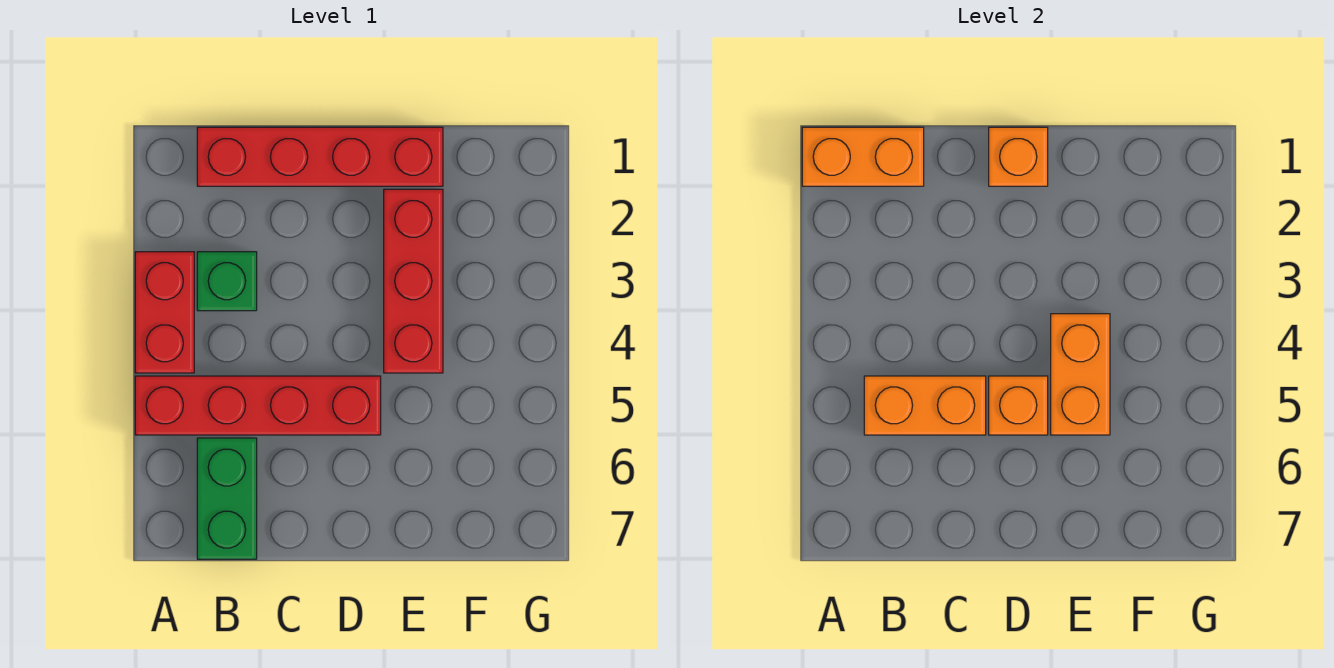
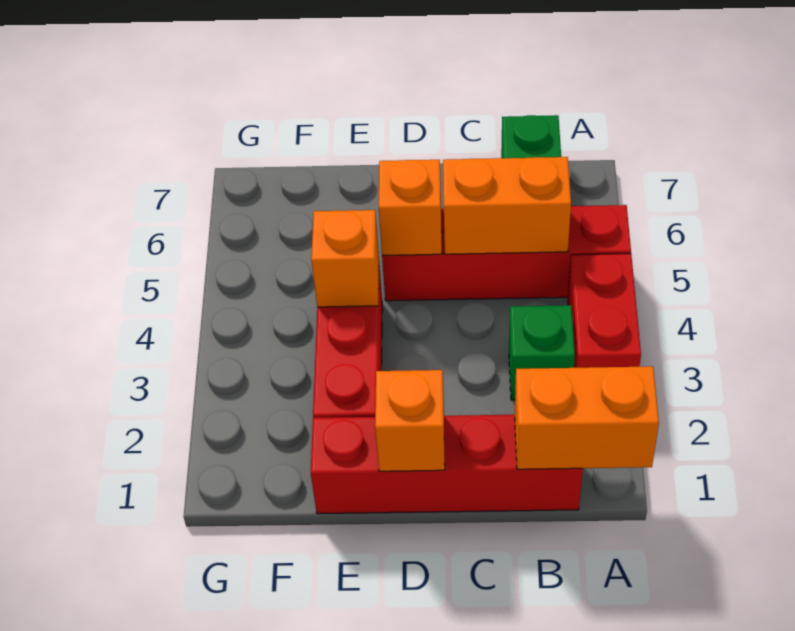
orange brick E4:E5 level 2 -> orange brick E4 level 2

